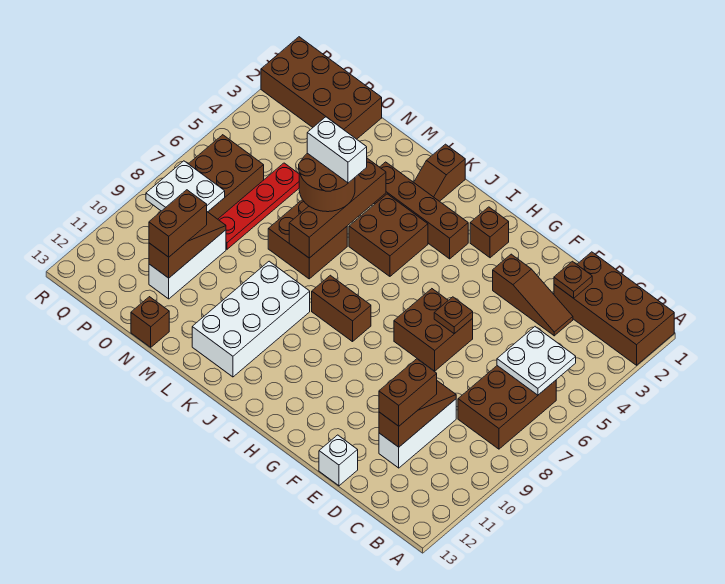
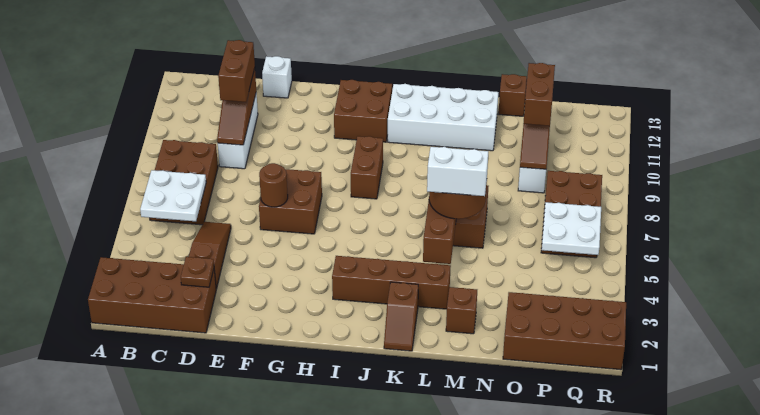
brown slope D3:F3 level 1 top F -> brown slope D3:D5 level 1 top 3
brown plate F6 level 2 -> brown round brick F6 level 2
brown brick H2 level 1 -> brown brick M2 level 1
brown brick I8:J8 level 1 -> brown brick I8:I9 level 1
brown brick J4:K5 level 1 -> brown brick H11:I12 level 1
brown slope K1:K2 level 1 top 1 -> brown slope K1:K2 level 1 top 2
white brick K9:L12 level 1 -> white brick J11:M12 level 1
red plate O5:O8 level 1 -> none
white plate P8:Q9 level 2 -> white plate P5:Q6 level 2

